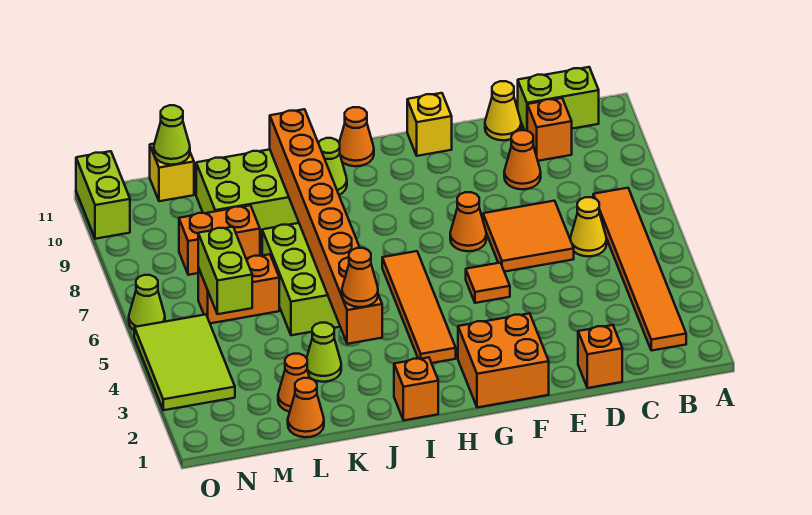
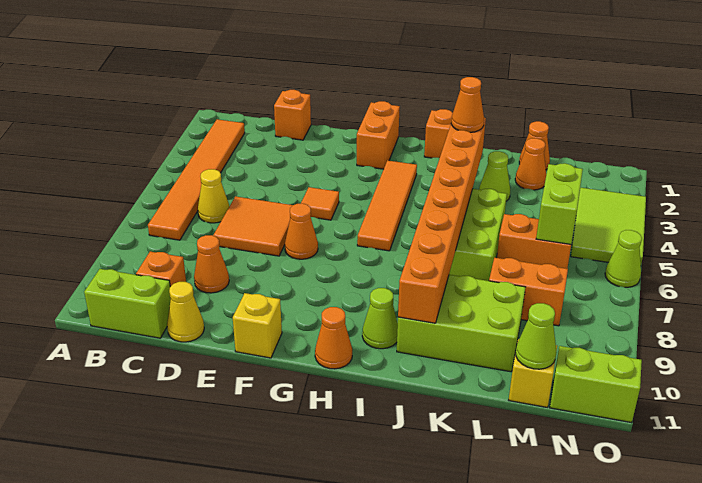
orange brick F1:G2 level 1 -> orange brick G1:G2 level 1
lime brick O10:O11 level 1 -> lime brick N11:O11 level 1

